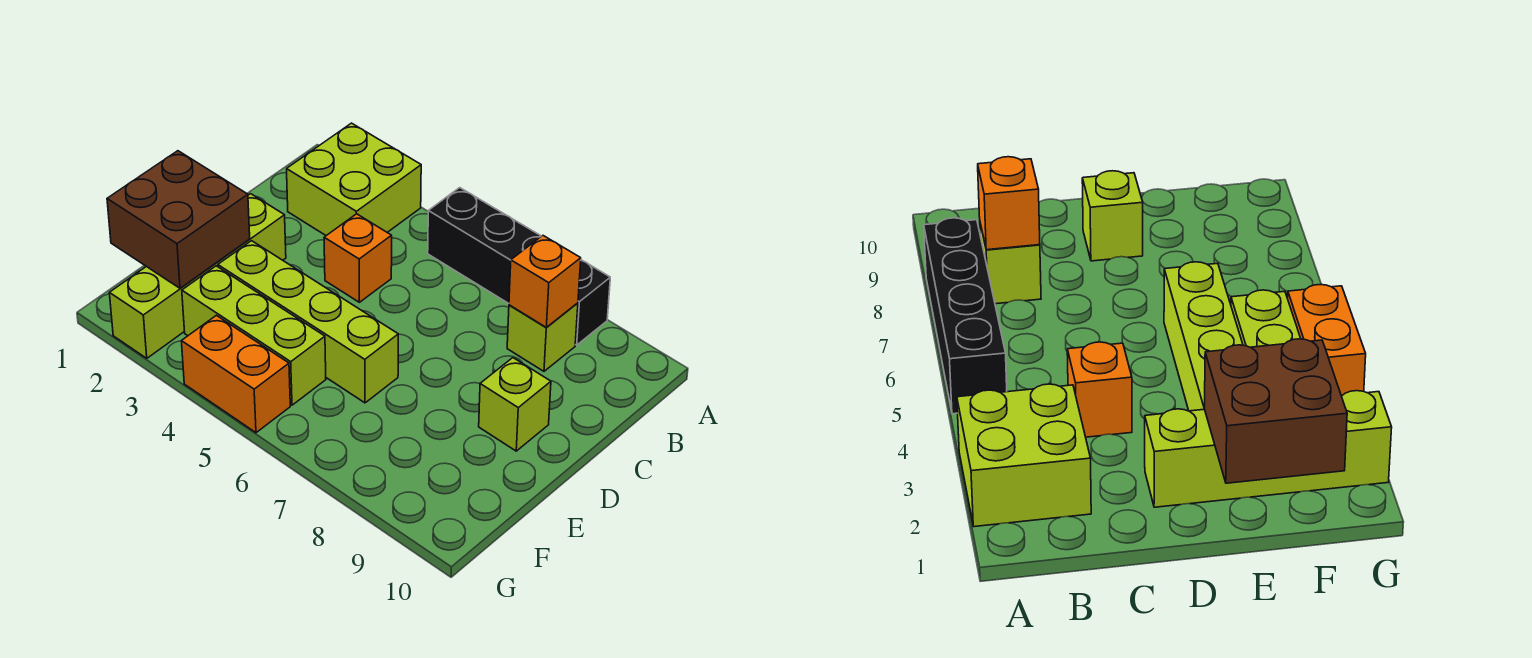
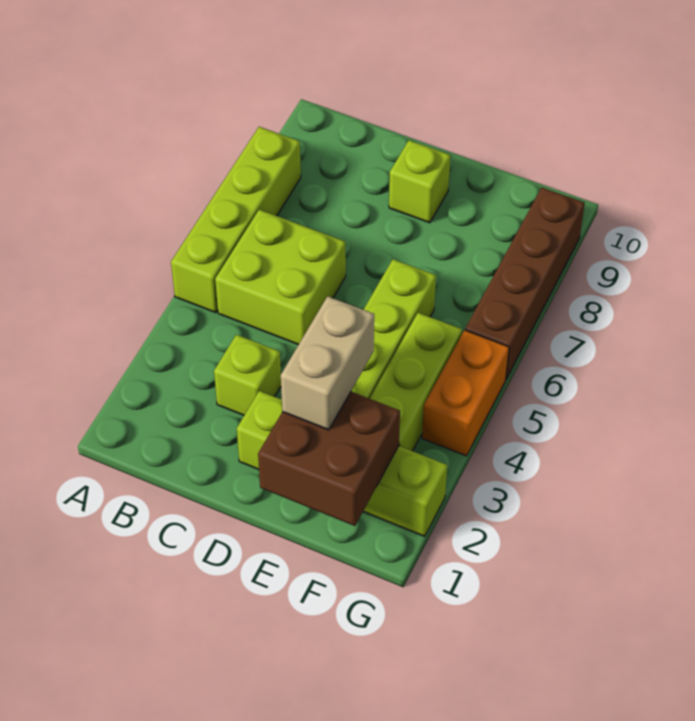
lime brick A2:B3 level 1 -> lime brick B5:C6 level 1
black brick A5:A8 level 1 -> lime brick A5:A8 level 1
lime brick B8 level 1 -> lime brick C3 level 1
orange brick B8 level 2 -> none
orange brick C4 level 1 -> none
none -> tan brick E2:E3 level 3
none -> brown brick G6:G9 level 1

